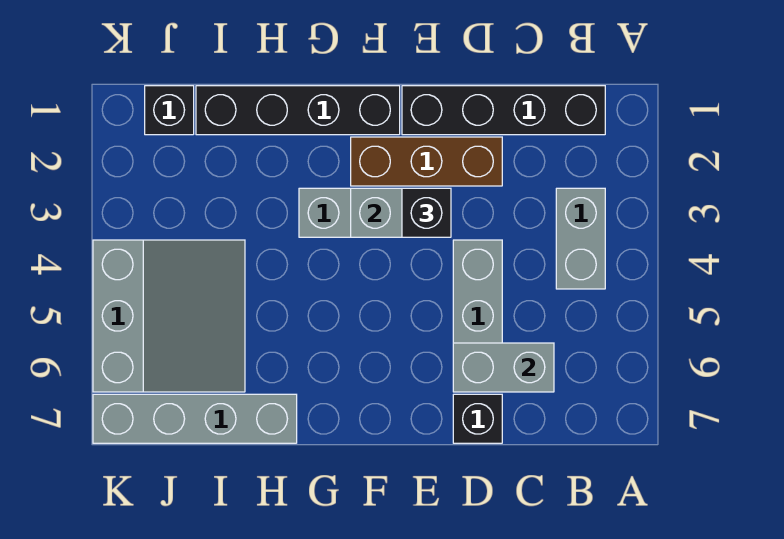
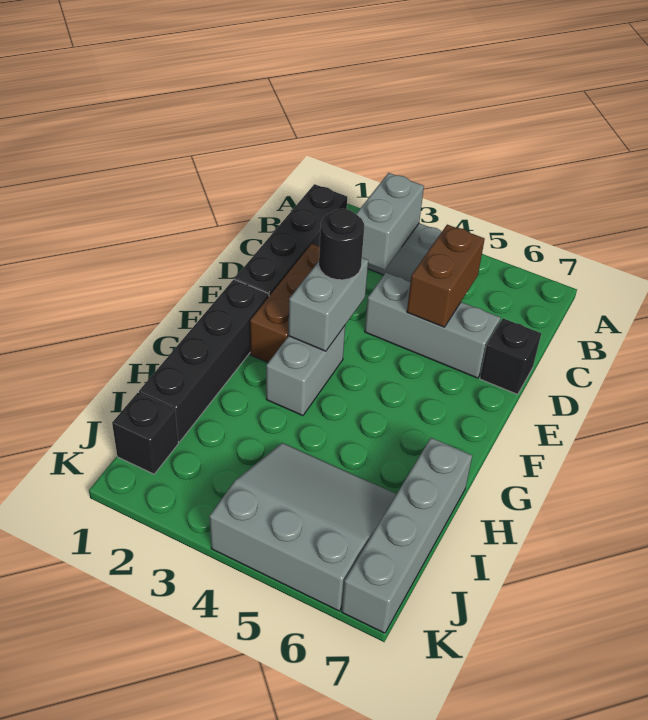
none -> brown brick C5:D5 level 2
grey brick C6:D6 level 2 -> grey brick B3:C3 level 2
black brick E3 level 3 -> black round brick E3 level 3

